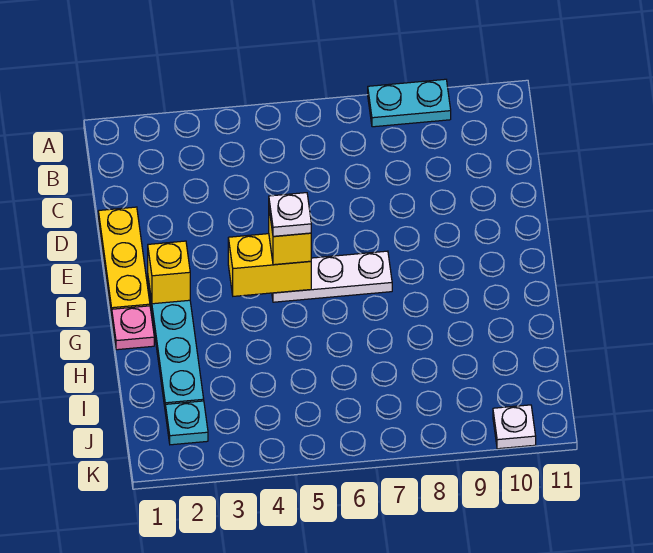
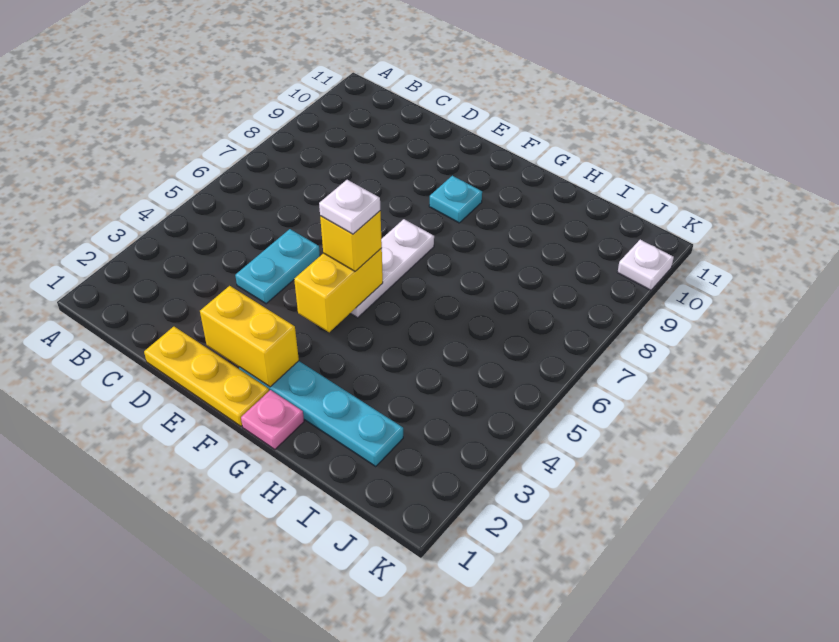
cyan plate A8:A9 level 1 -> cyan plate D4:D5 level 1
yellow brick F2 level 2 -> yellow brick E2:F2 level 2
cyan plate J2 level 1 -> cyan plate F9 level 1

